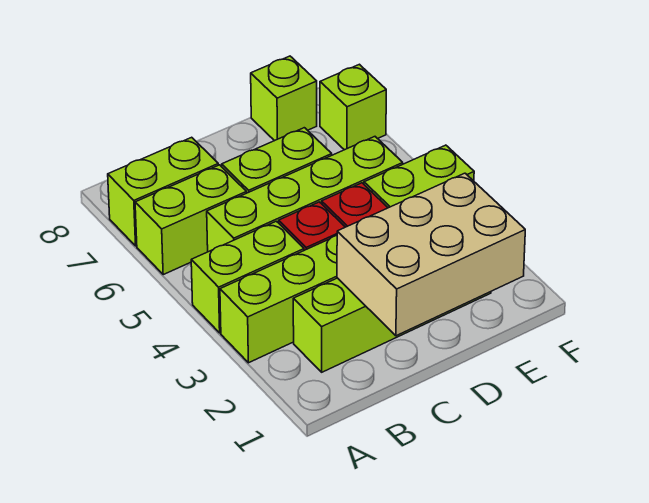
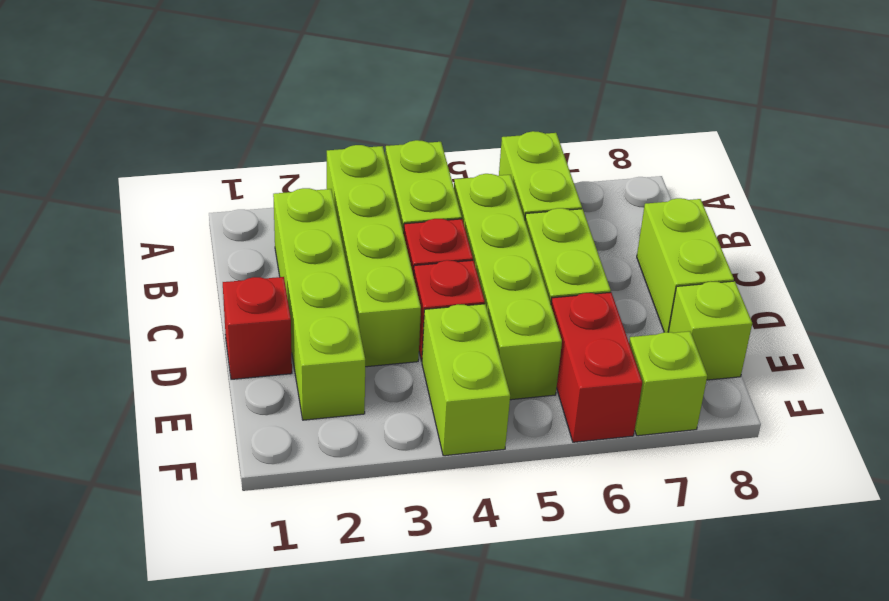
lime brick A7:B7 level 1 -> lime brick C8:D8 level 1
tan brick C1:E2 level 2 -> none
none -> red brick D1 level 1
none -> red brick E6:F6 level 1

